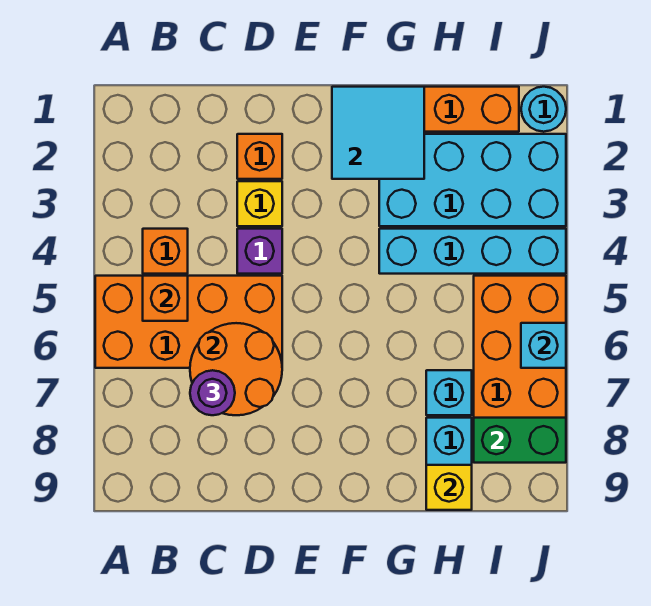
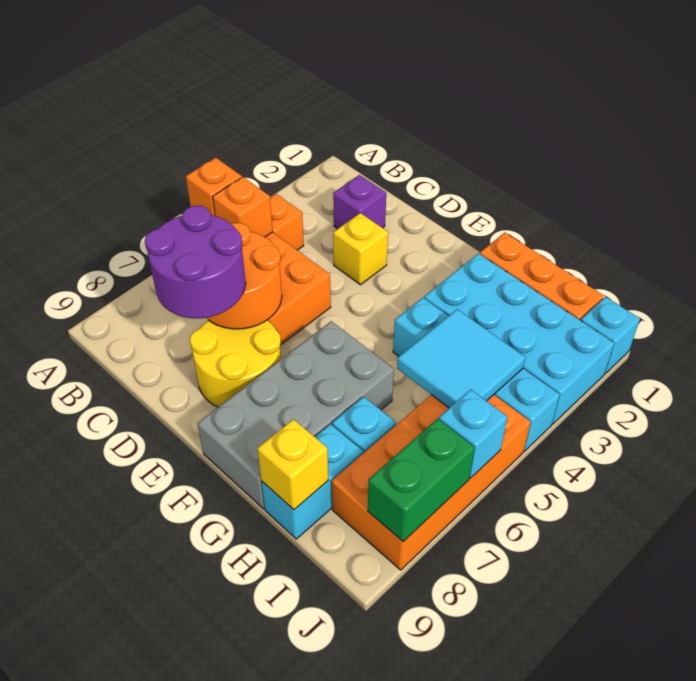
purple round brick C7 level 3 -> purple round brick C7:D8 level 3
orange brick D2 level 1 -> orange brick A5 level 2
purple brick D4 level 1 -> purple brick C2 level 1
none -> yellow round brick D7:E8 level 1
cyan tile F1:G2 level 2 -> cyan tile H4:I5 level 2
none -> grey brick F6:G9 level 1
green brick I8:J8 level 2 -> green brick J7:J8 level 2
cyan round brick J1 level 1 -> cyan brick J1 level 1

